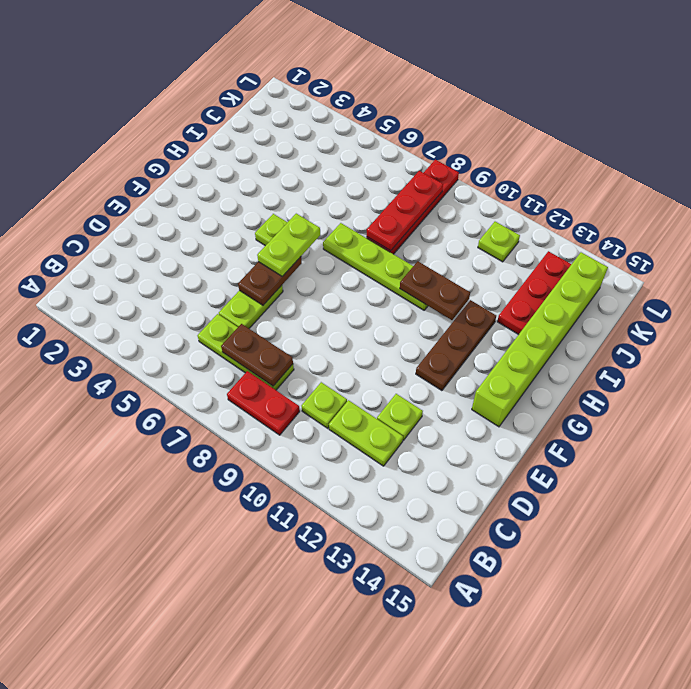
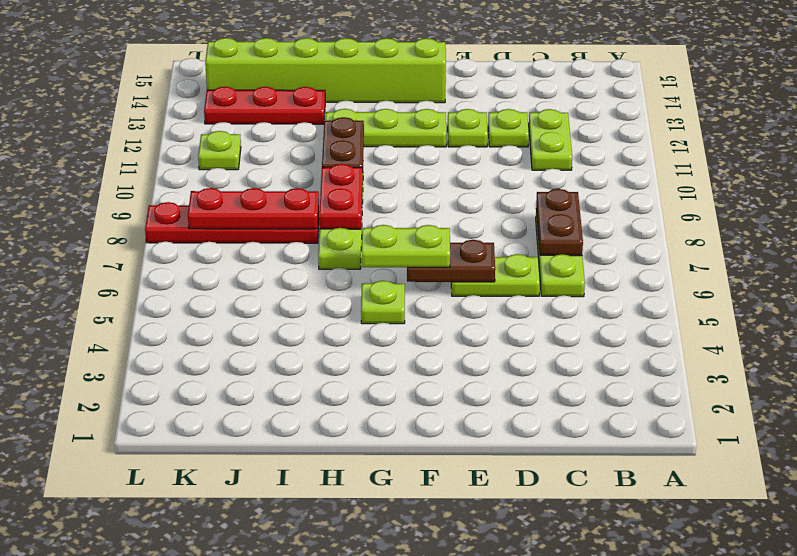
red plate B8:B9 level 1 -> red plate H8:H9 level 2
lime plate C10 level 1 -> lime plate E12 level 1
brown plate F12:H12 level 1 -> lime plate F12:H12 level 1

